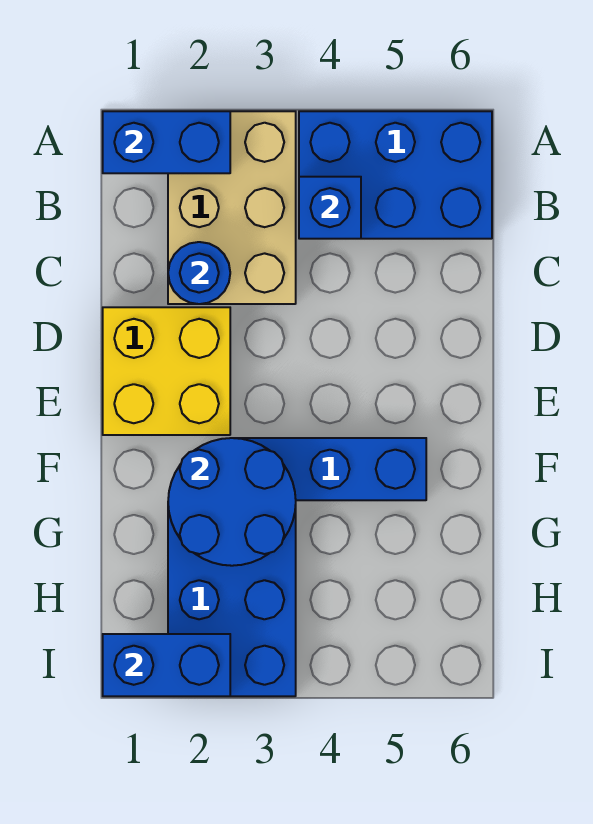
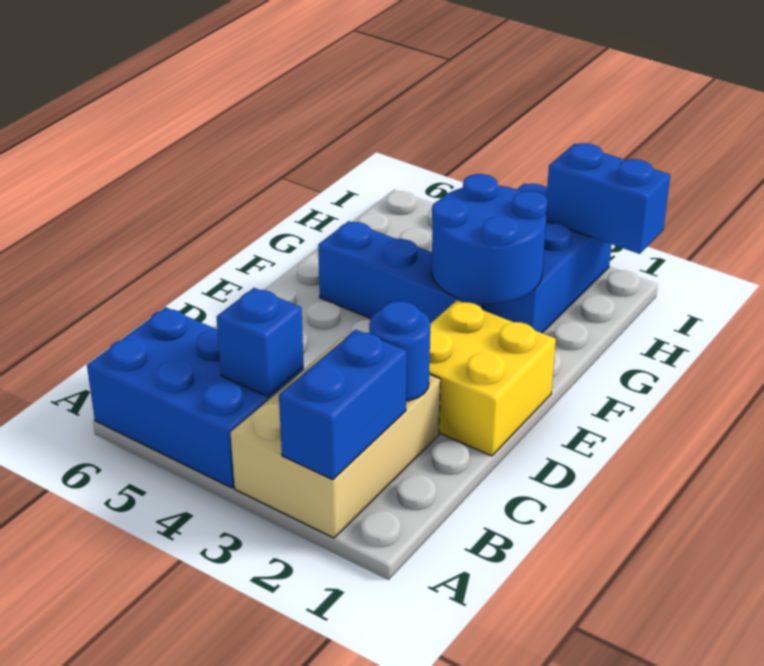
blue brick A1:A2 level 2 -> blue brick A2:B2 level 2

